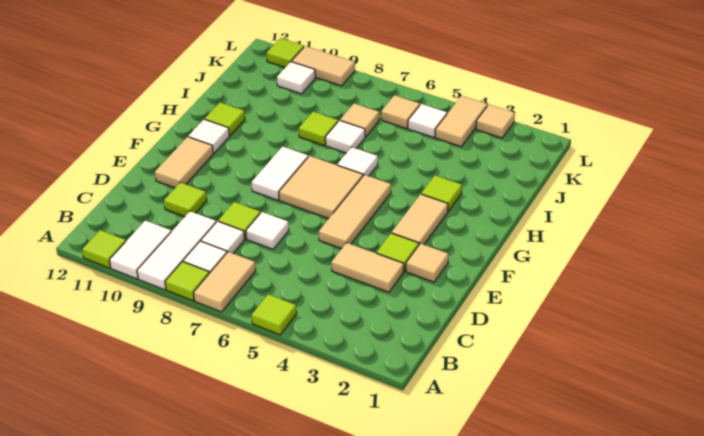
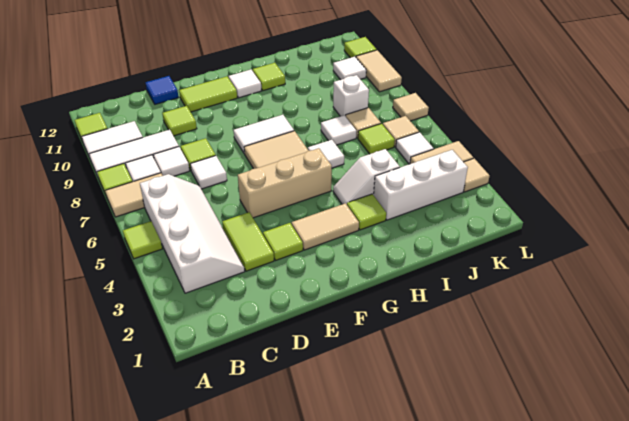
none -> white slope B3:C6 level 1 top B
tan tile D3:D4 level 1 -> lime tile D3:D4 level 1
none -> blue tile D12 level 1
tan tile E2 level 1 -> tan tile L7 level 1
tan tile E5:G5 level 1 -> tan brick E5:G5 level 1
tan tile E11:F11 level 1 -> lime tile E11:F11 level 1
none -> white slope H4:I4 level 1 top I
none -> white brick I3:K3 level 1
lime tile I8 level 1 -> lime tile J6 level 1
none -> white brick J8 level 1

